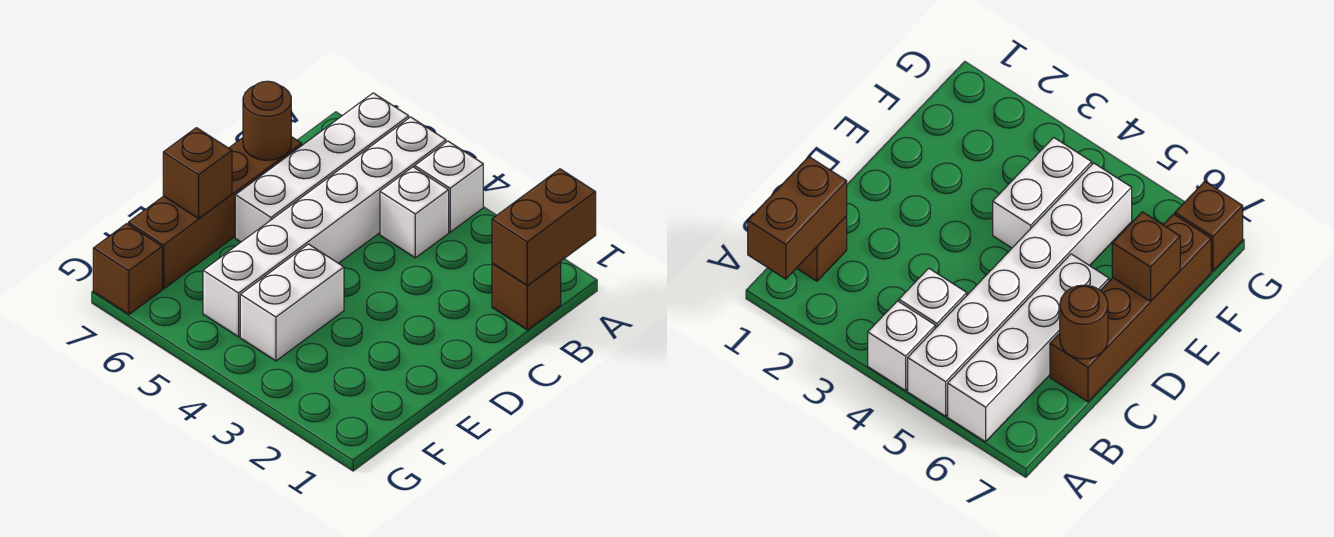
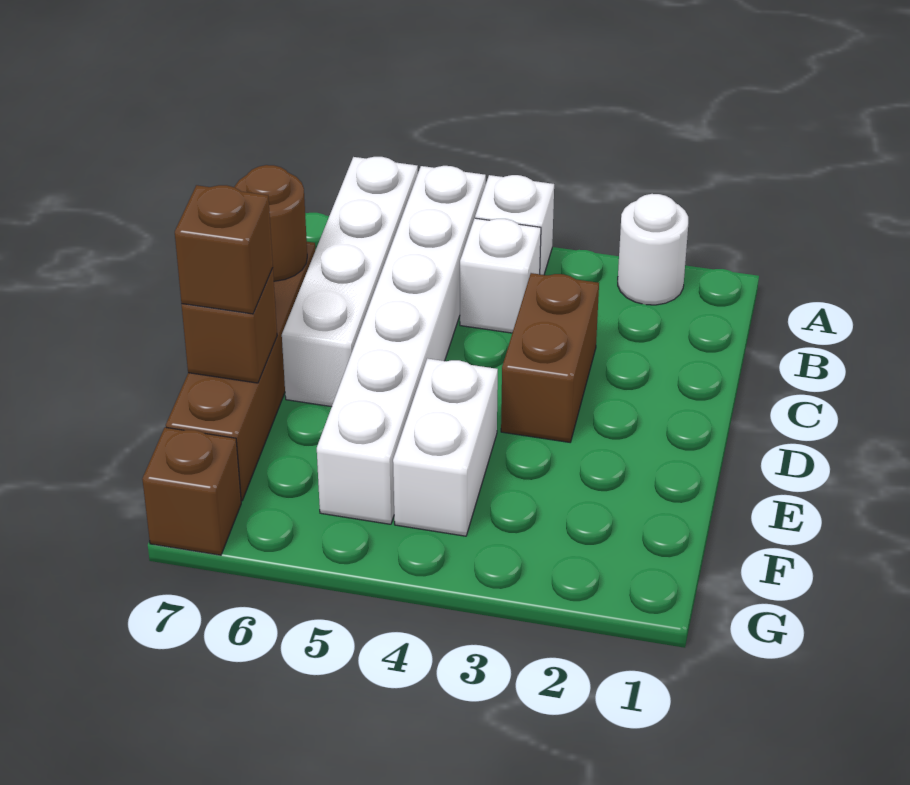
brown brick A1:B1 level 2 -> brown brick C3:D3 level 1
none -> white round brick A2 level 1
brown brick B1 level 1 -> brown brick E7 level 3

